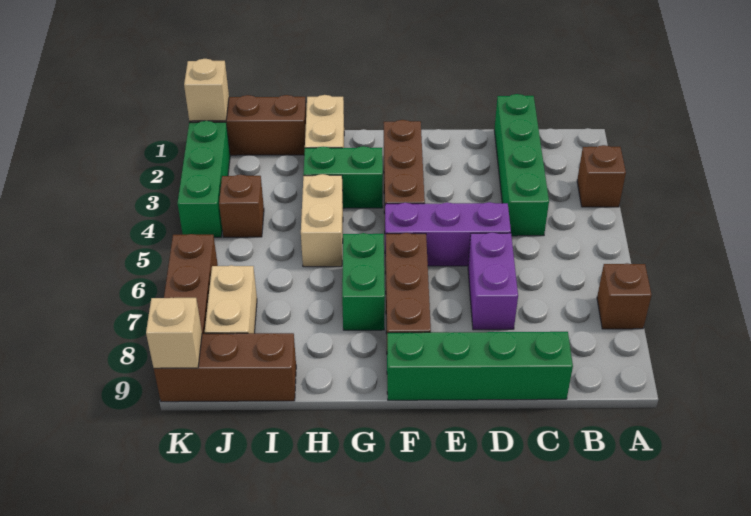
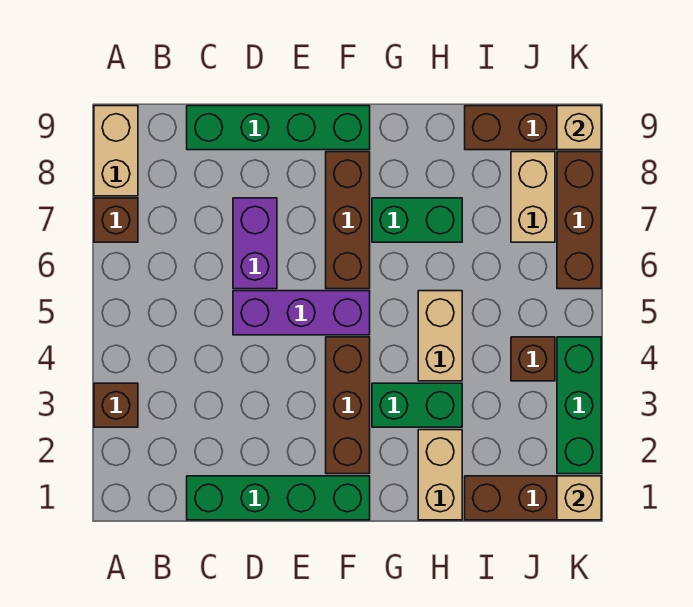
none -> tan brick A8:A9 level 1
green brick C1:C4 level 1 -> green brick C1:F1 level 1
green brick G6:G7 level 1 -> green brick G7:H7 level 1

